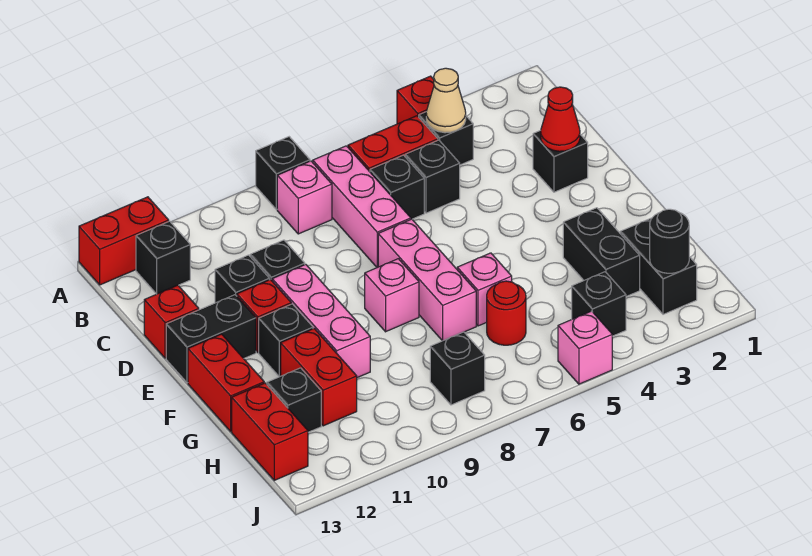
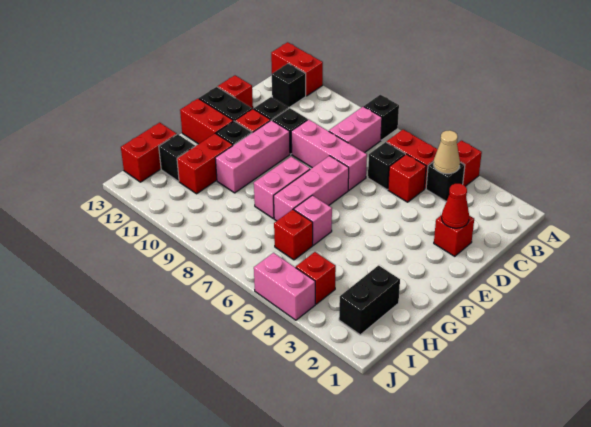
pink brick B7:D7 level 1 -> pink brick D7:D9 level 1
pink brick B8 level 1 -> pink brick B8:C8 level 1
black brick C5 level 1 -> red brick C5 level 1
black brick D2 level 1 -> red brick D2 level 1
pink brick F8 level 1 -> pink brick F8:G8 level 1
red brick F13:G13 level 1 -> red brick F12:F13 level 1
black brick G3:H3 level 1 -> none
red round brick H6 level 1 -> red brick H6 level 1
black round brick I2 level 2 -> none
black brick I4 level 1 -> red brick I4 level 1
black brick I8 level 1 -> none
pink brick J5 level 1 -> pink brick J4:J5 level 1

